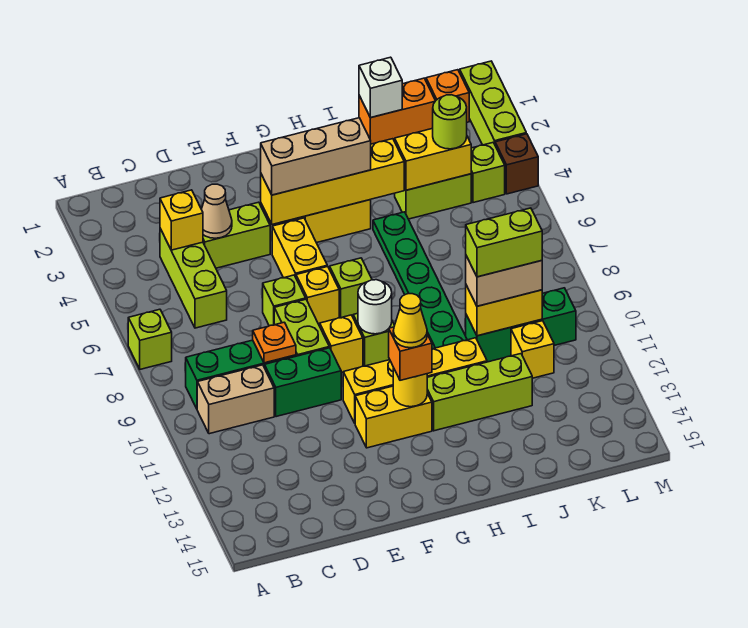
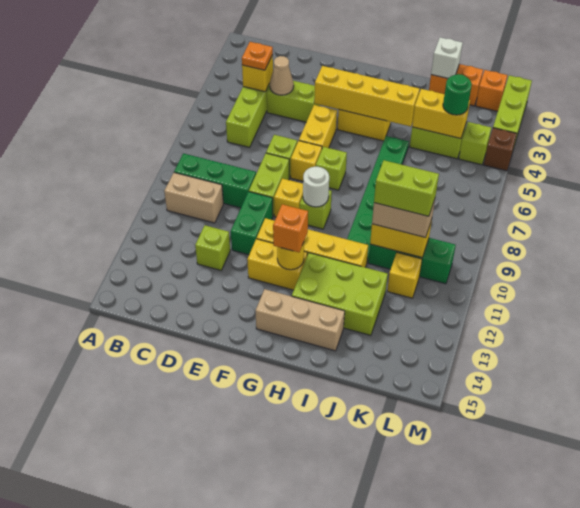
lime brick A7 level 1 -> lime brick D12 level 1
orange plate D9 level 2 -> orange plate C4 level 3
green brick D10:E10 level 1 -> green brick E10:E11 level 1
tan brick F4:H4 level 3 -> tan brick G14:I14 level 1
yellow cone G12 level 4 -> none
lime brick H12:J12 level 1 -> lime brick H12:J13 level 1
lime round brick K4 level 3 -> green round brick K4 level 3

